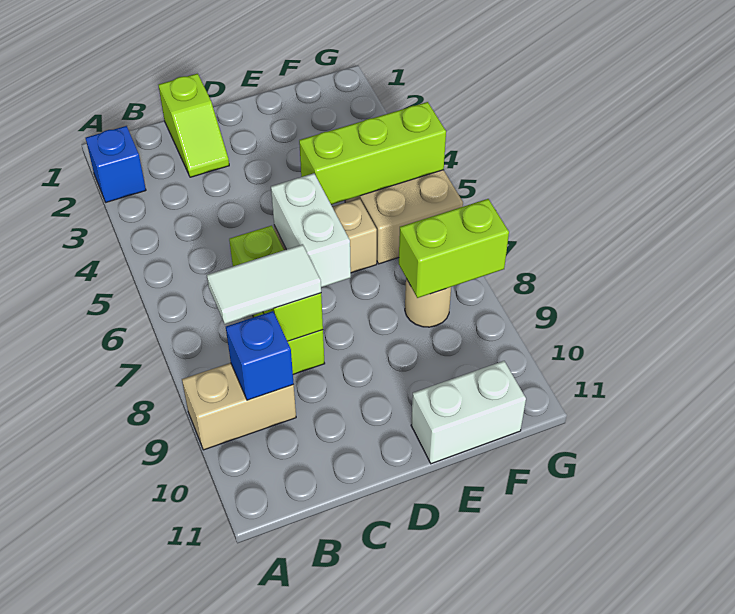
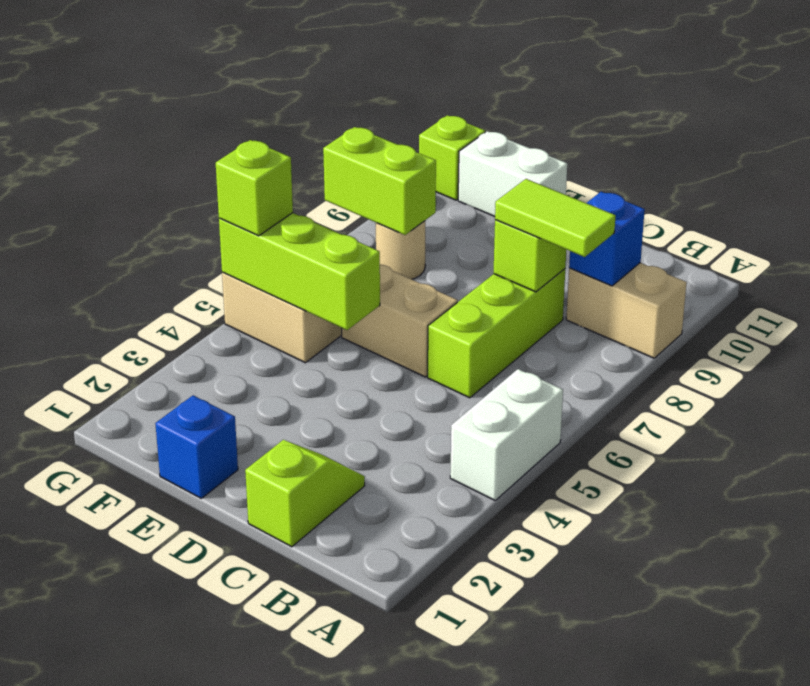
blue brick A2 level 1 -> blue brick E1 level 1
white tile B8:C8 level 3 -> lime tile B8:C8 level 3
white brick D6:D7 level 2 -> white brick A4:A5 level 1
none -> lime brick G5 level 3
none -> lime brick G11 level 1

